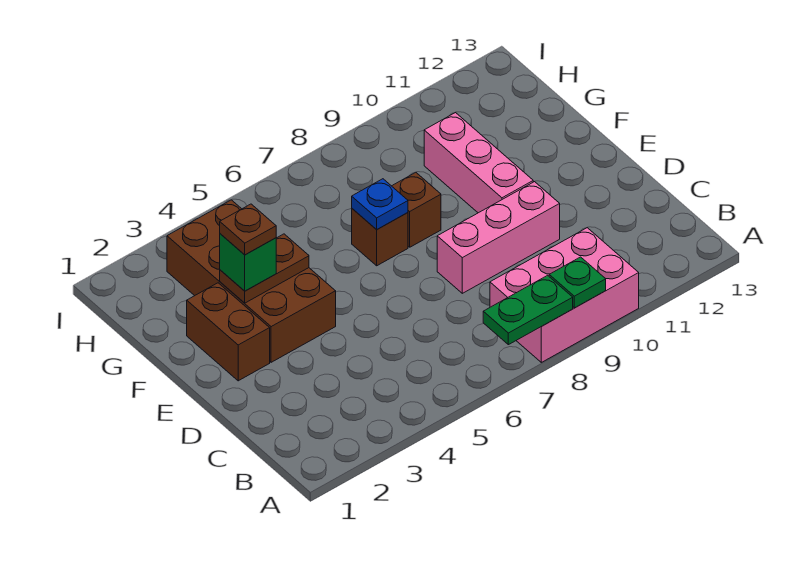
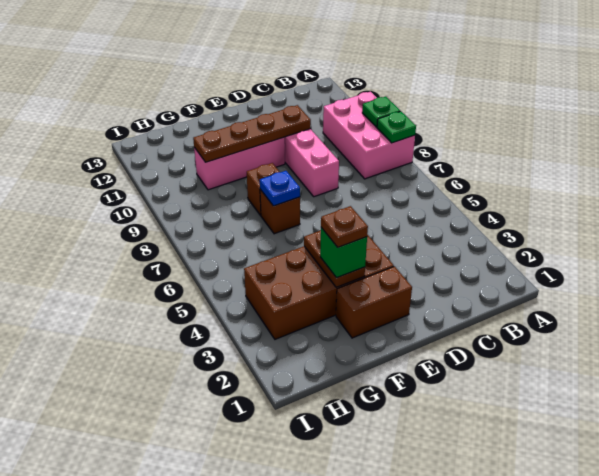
green plate A7:A8 level 2 -> green plate A8 level 2
none -> brown plate D10:G10 level 2

